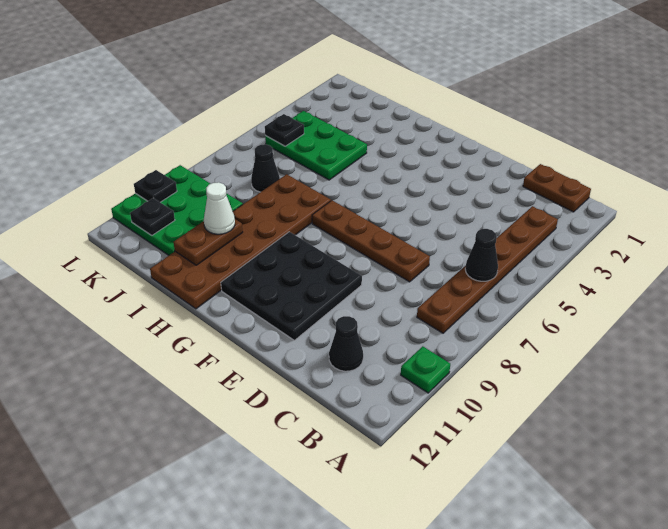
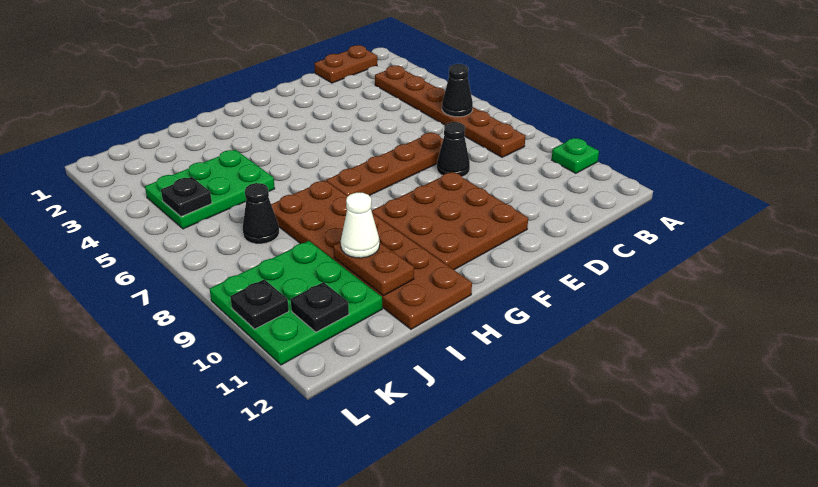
black cone C11 level 1 -> black cone D8 level 1
black plate E9:G11 level 1 -> brown plate E9:G11 level 1

